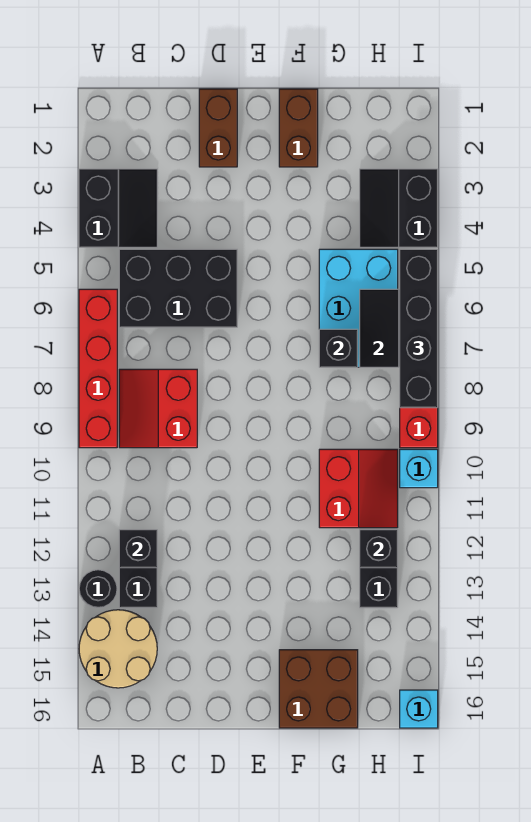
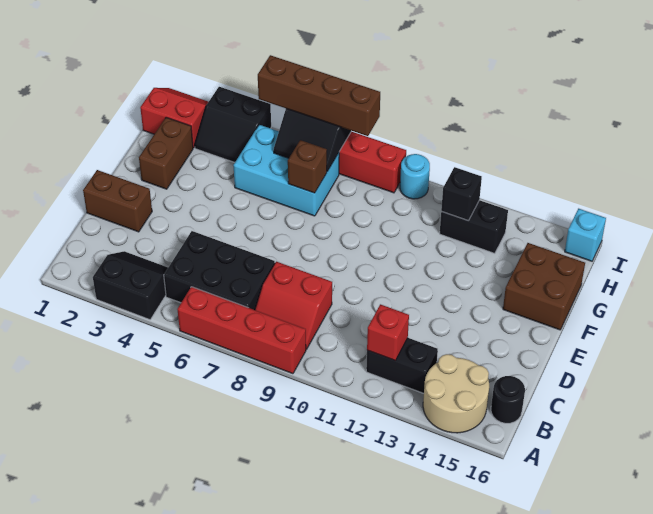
black round brick A13 level 1 -> black round brick B16 level 1
black brick B5:D6 level 1 -> black brick B5:C7 level 1
black brick B12 level 2 -> red brick B12 level 2
brown brick F1:F2 level 1 -> brown brick F2:G2 level 1
black brick G7 level 2 -> brown brick G7 level 2
red slope G10:H11 level 1 top G -> red slope H1:I2 level 1 top H
black brick I5:I8 level 3 -> brown brick I5:I8 level 3
cyan brick I10 level 1 -> cyan round brick I10 level 1

